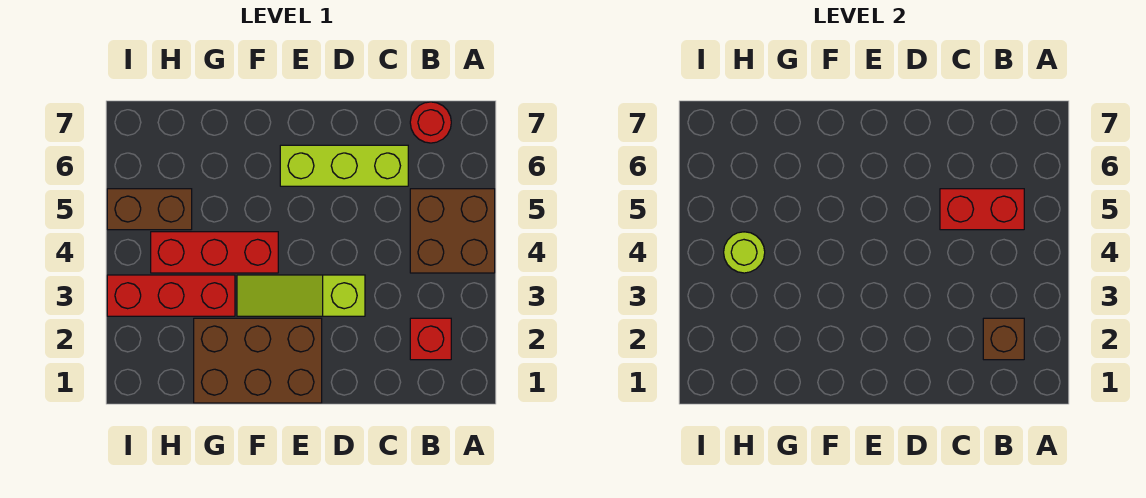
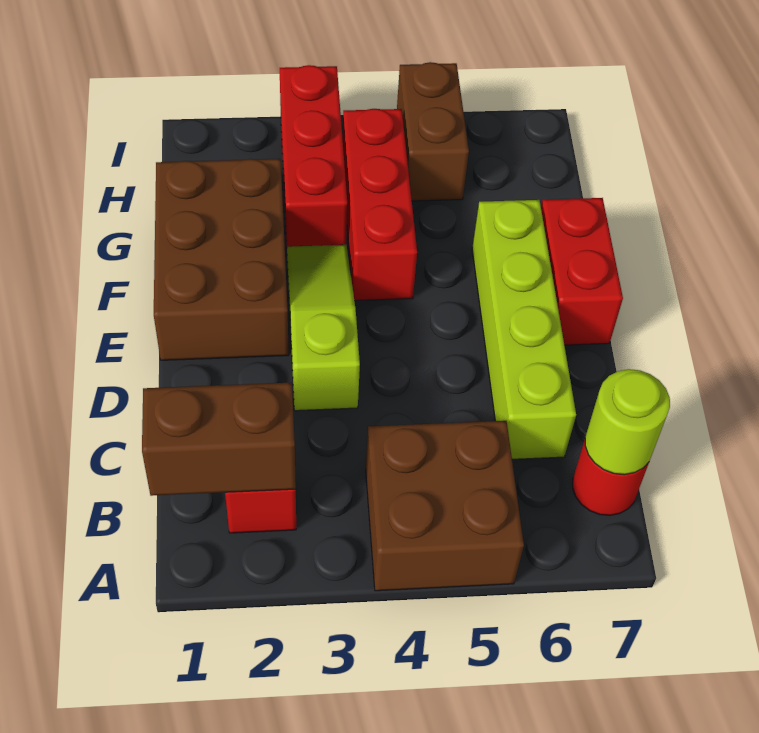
brown brick B2 level 2 -> brown brick B1:B2 level 2
red brick B5:C5 level 2 -> red brick E7:F7 level 1
lime brick C6:E6 level 1 -> lime brick C6:F6 level 1
lime round brick H4 level 2 -> lime round brick B7 level 2

